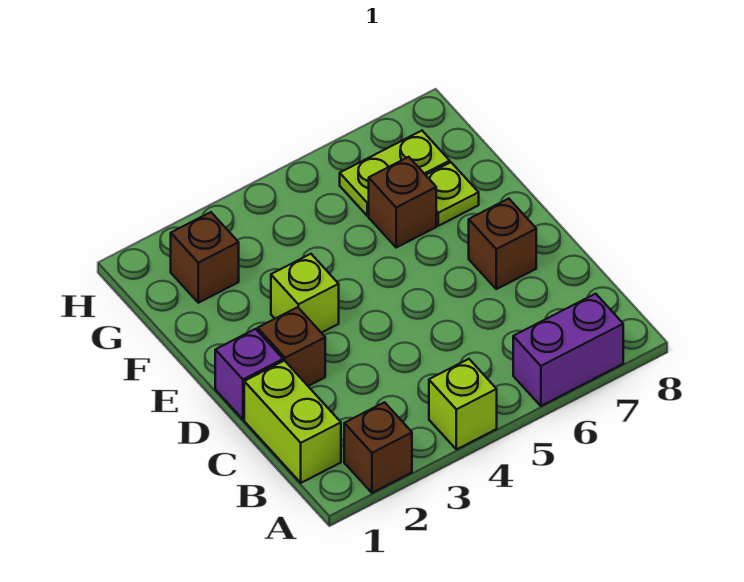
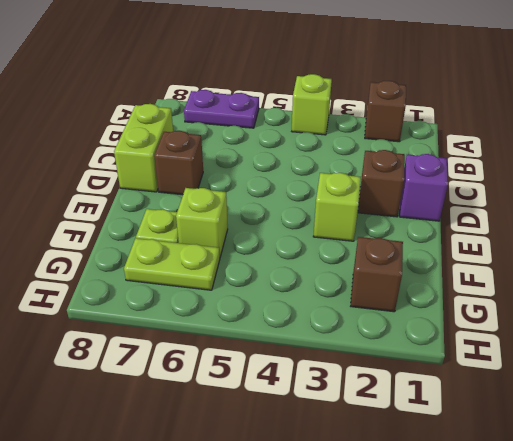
purple brick A6:A7 level 1 -> purple plate A6:A7 level 1
lime brick B1:C1 level 1 -> lime brick C8:D8 level 1
brown brick F6 level 1 -> lime brick F6 level 1

